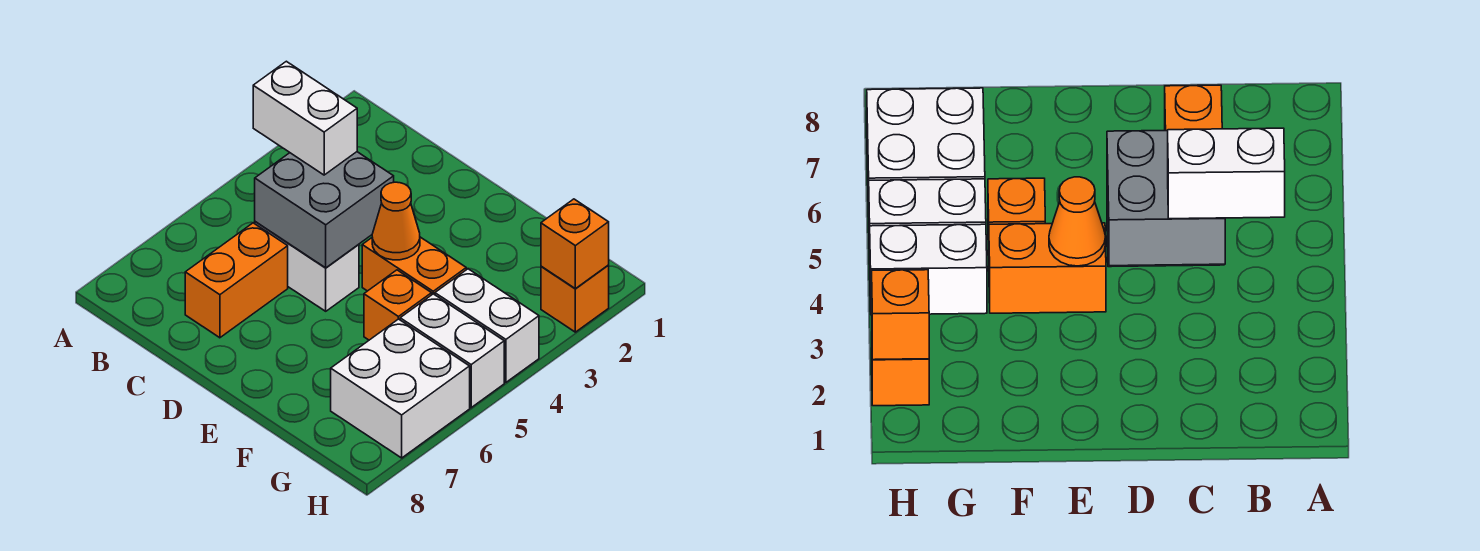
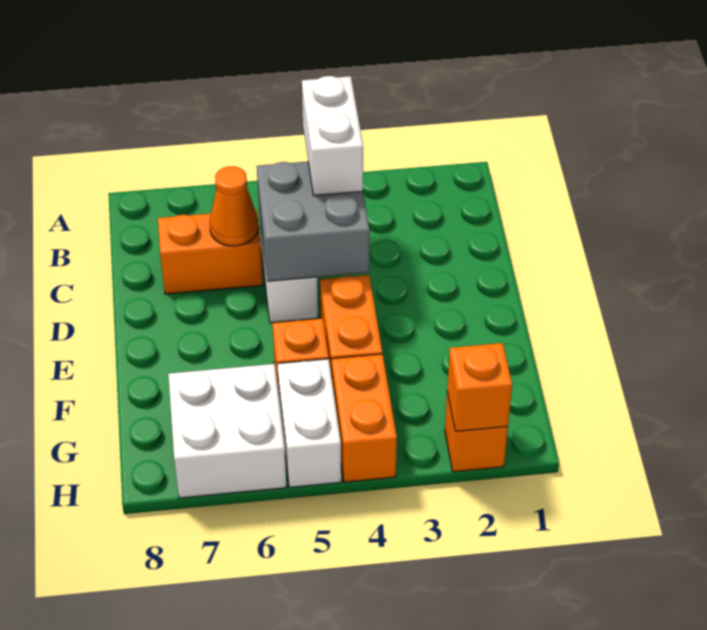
orange cone E4 level 2 -> orange cone C6 level 2
white brick G4:H4 level 1 -> orange brick G4:H4 level 1

